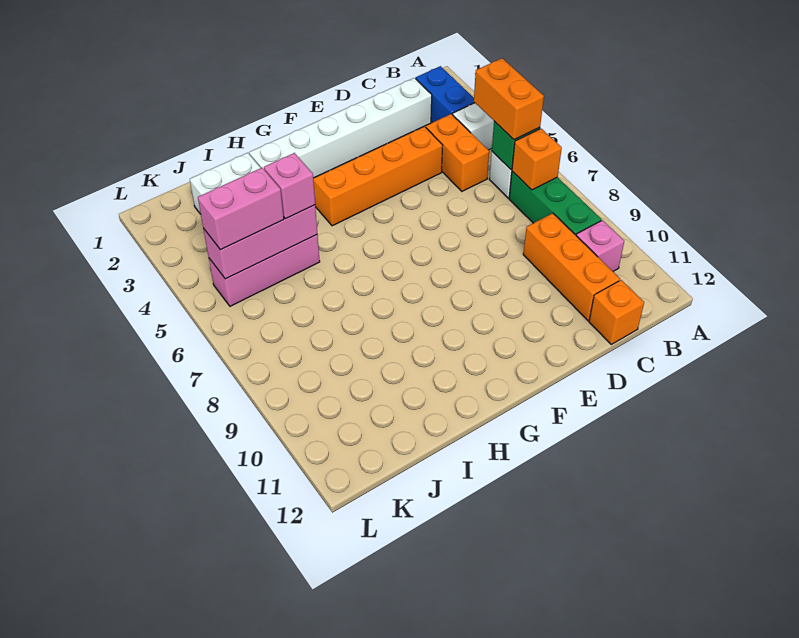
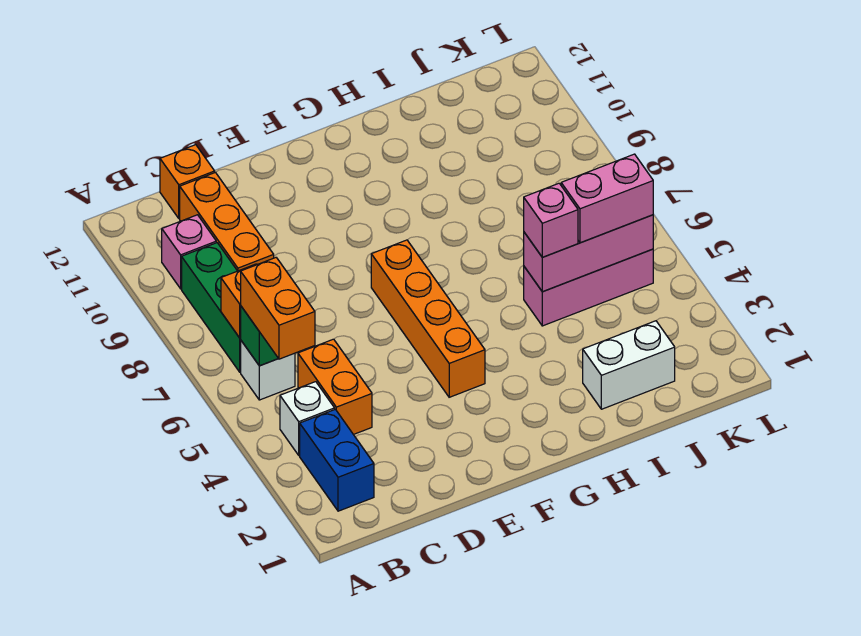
white brick C2:H2 level 1 -> none
orange brick D4:G4 level 1 -> orange brick F4:F7 level 1

